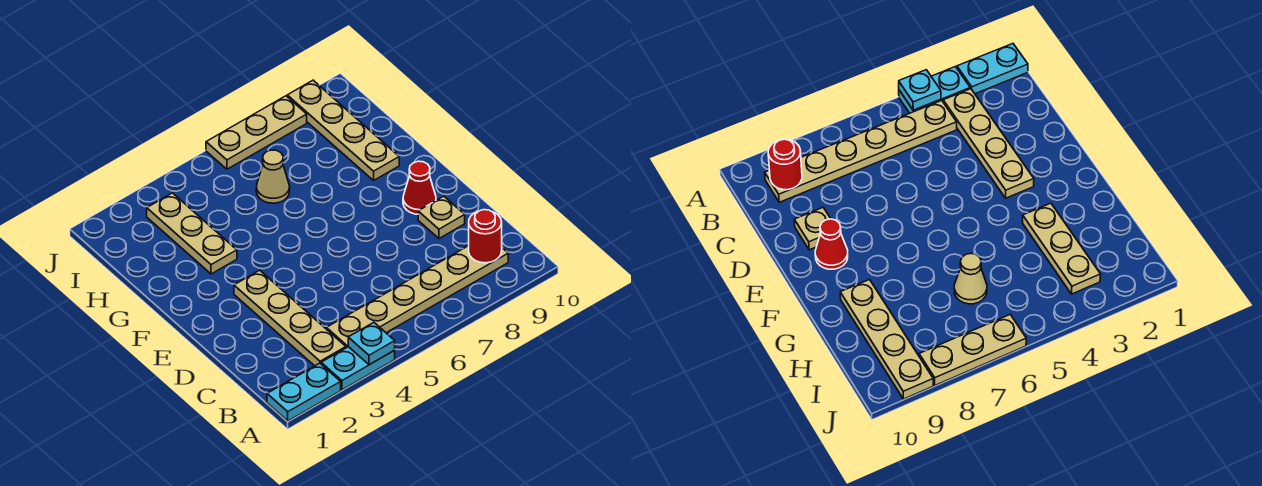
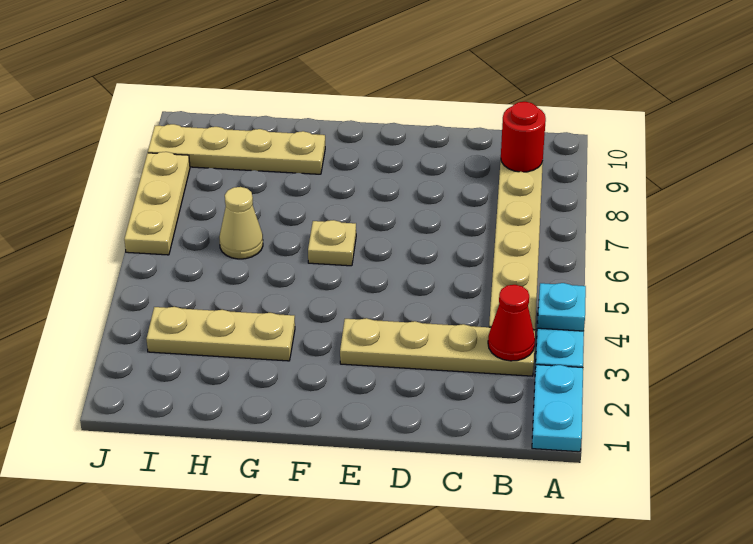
tan plate D9 level 1 -> tan plate F6 level 1
red cone E9 level 1 -> red cone B3 level 2

